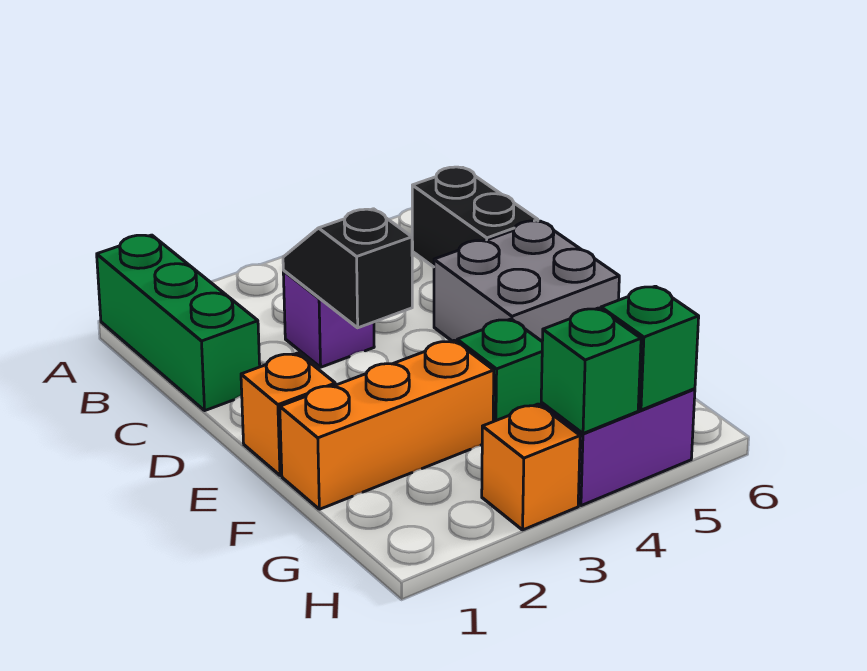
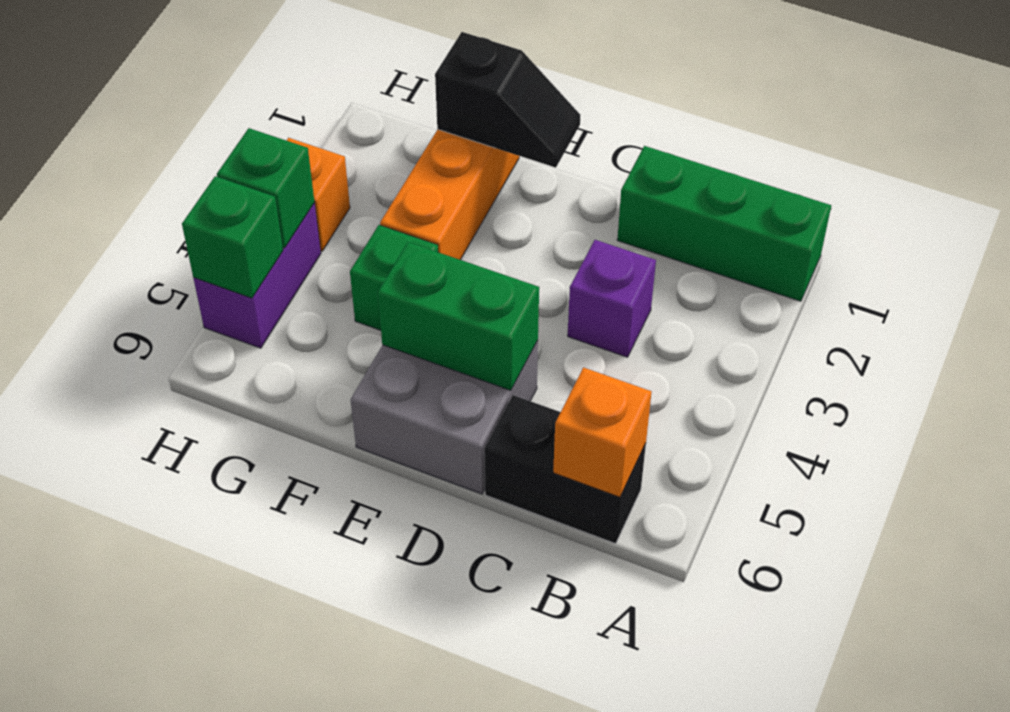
black slope C3:D3 level 2 top D -> black slope E1:F1 level 2 top F
none -> green brick D5:E5 level 2
orange brick E1 level 1 -> orange brick B6 level 2

